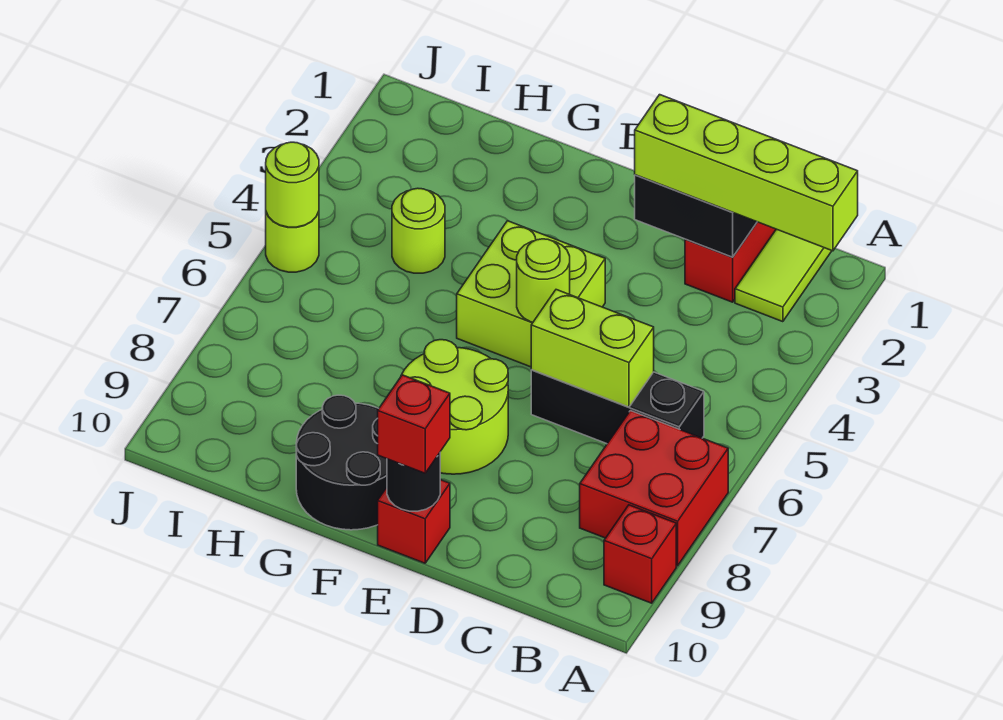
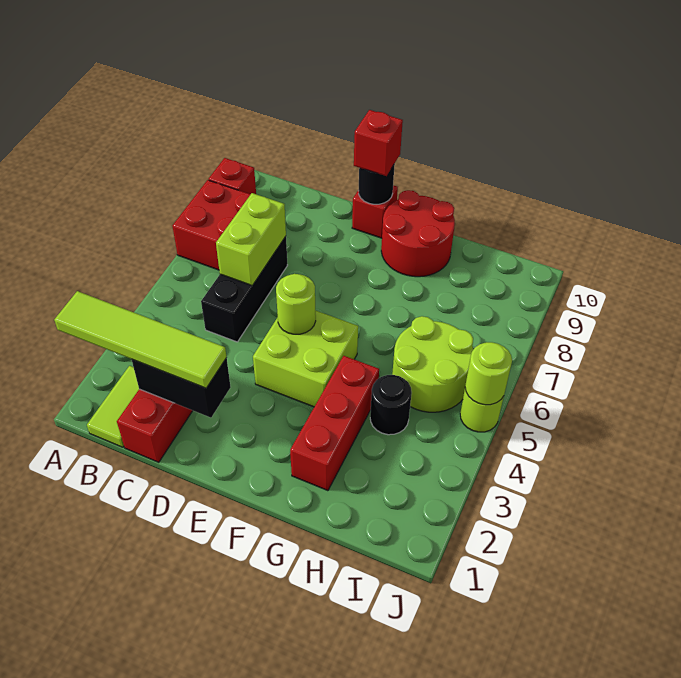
lime brick A2:D2 level 3 -> lime tile A2:D2 level 3
black brick B6:D6 level 1 -> black brick C5:C7 level 1
lime brick C6:D6 level 2 -> lime brick C6:C7 level 2
lime round brick E7:F8 level 1 -> lime round brick H5:I6 level 1
black round brick F9:G10 level 1 -> red round brick F9:G10 level 1
none -> red brick G2:G4 level 1
lime round brick H4 level 1 -> black round brick H4 level 1

